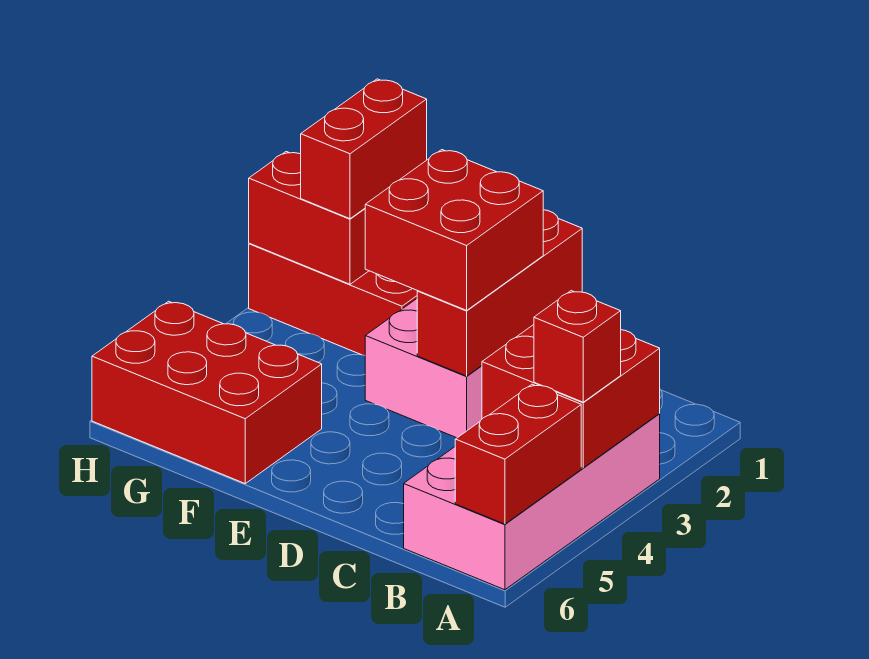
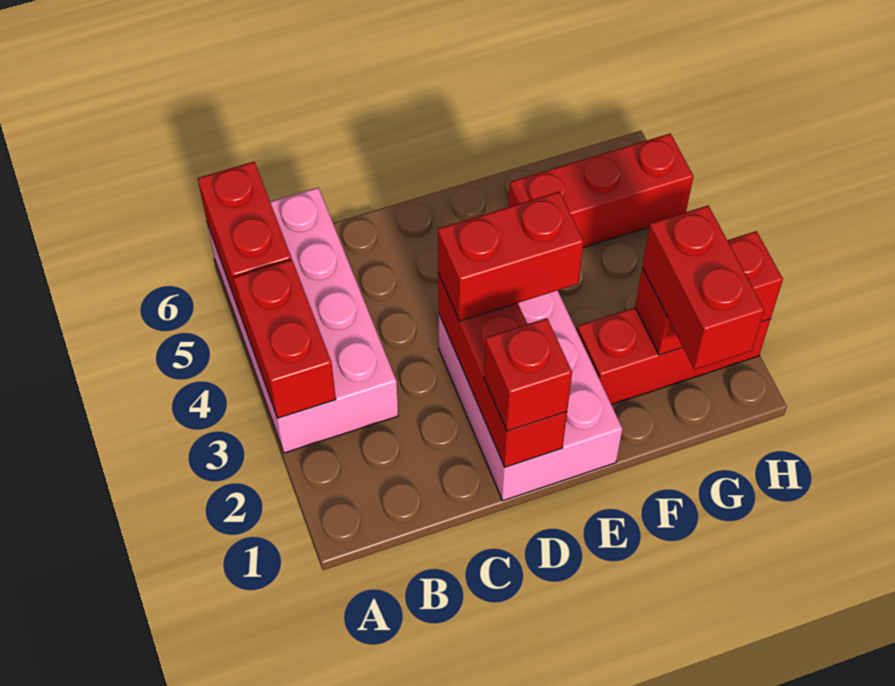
red brick A3:B4 level 2 -> red brick A3:A4 level 2
red brick A4 level 3 -> red brick D1 level 3
red brick D2:E3 level 3 -> red brick D3:E3 level 3
red brick F5:H6 level 1 -> red brick F5:H5 level 1

